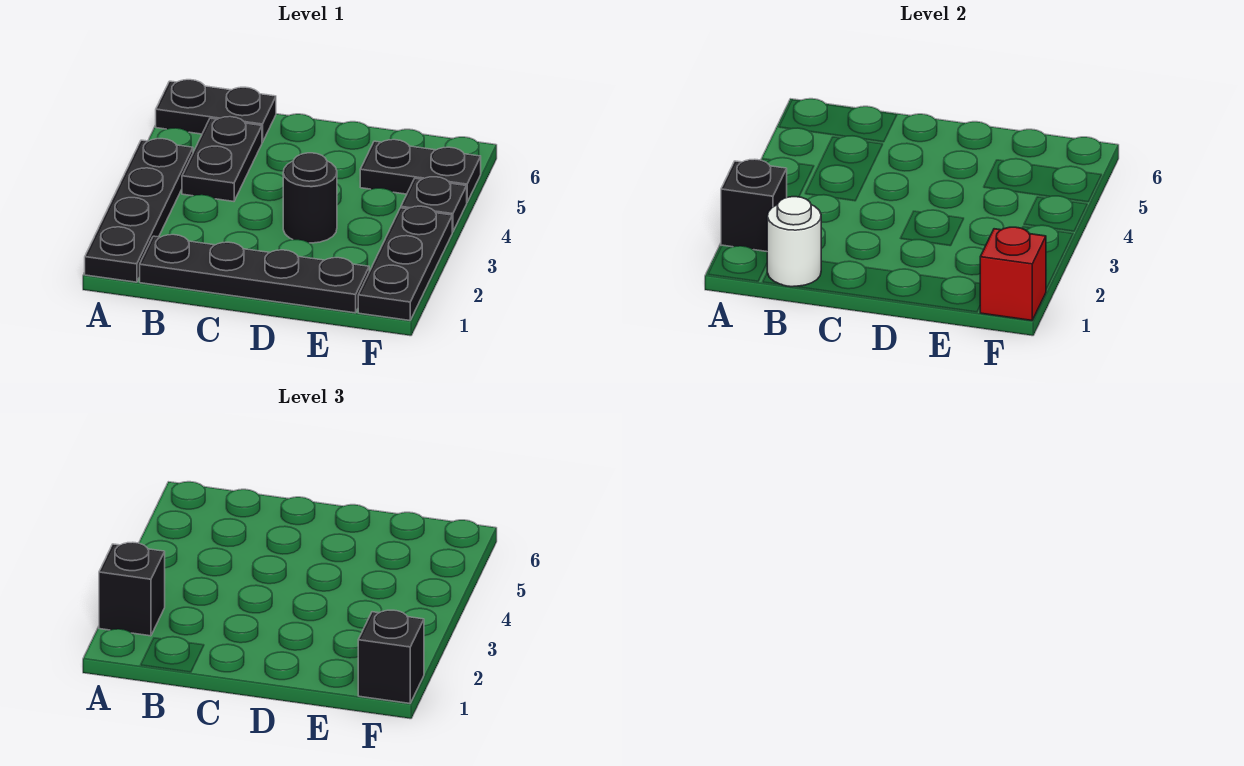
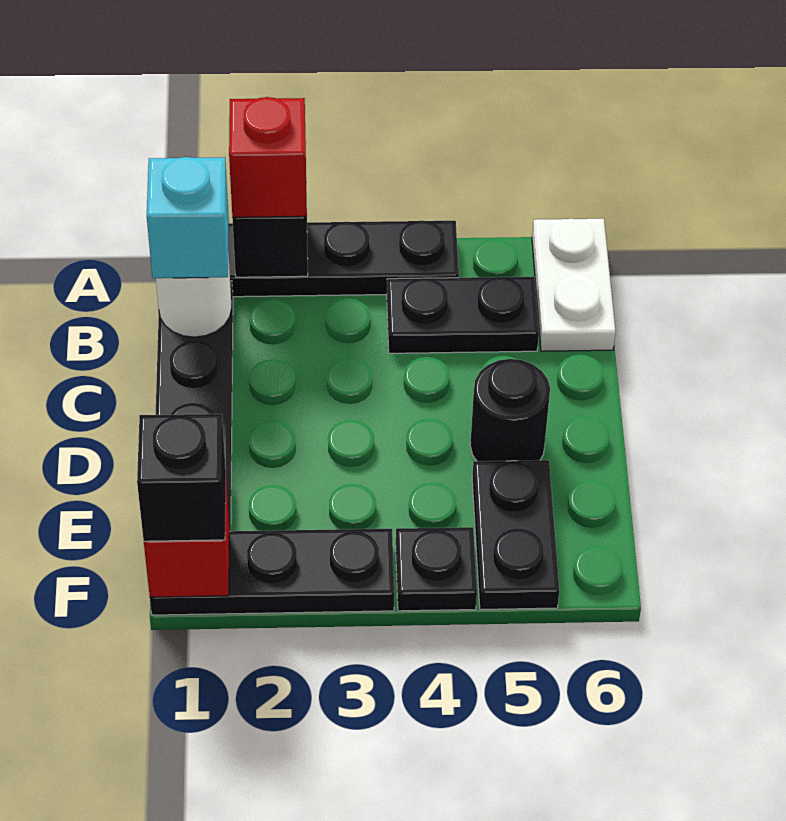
black brick A2 level 3 -> red brick A2 level 3
black plate A6:B6 level 1 -> white plate A6:B6 level 1
none -> cyan brick B1 level 3
black round brick D3 level 1 -> black round brick D5 level 1

